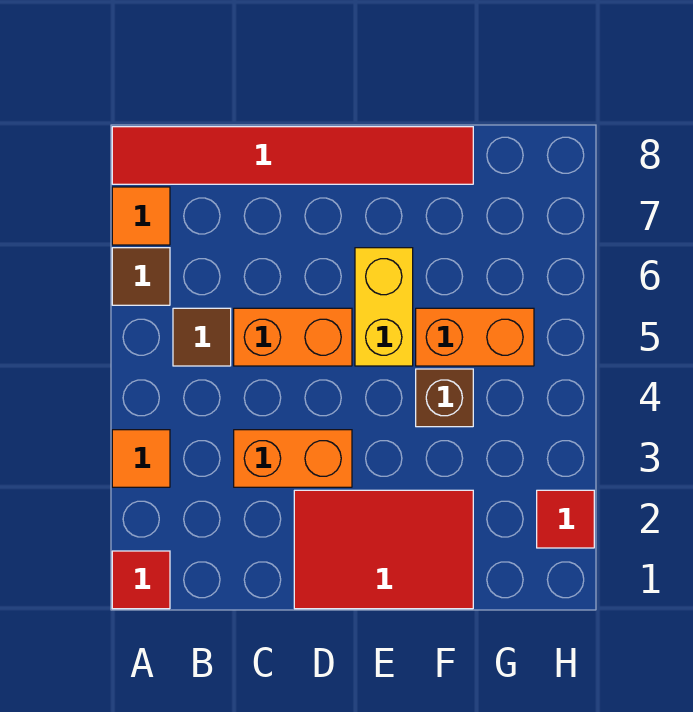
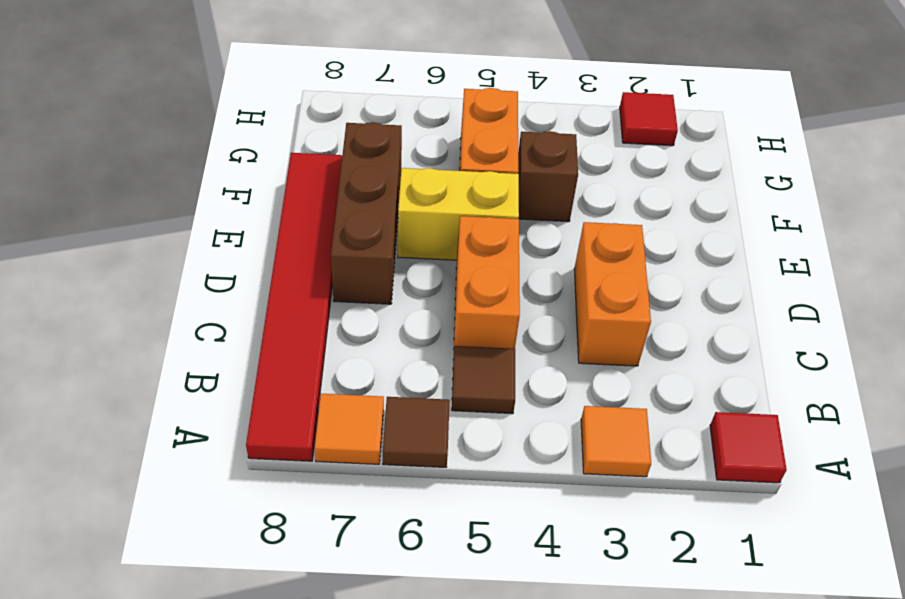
red tile D1:F2 level 1 -> none
none -> brown brick D7:F7 level 1

